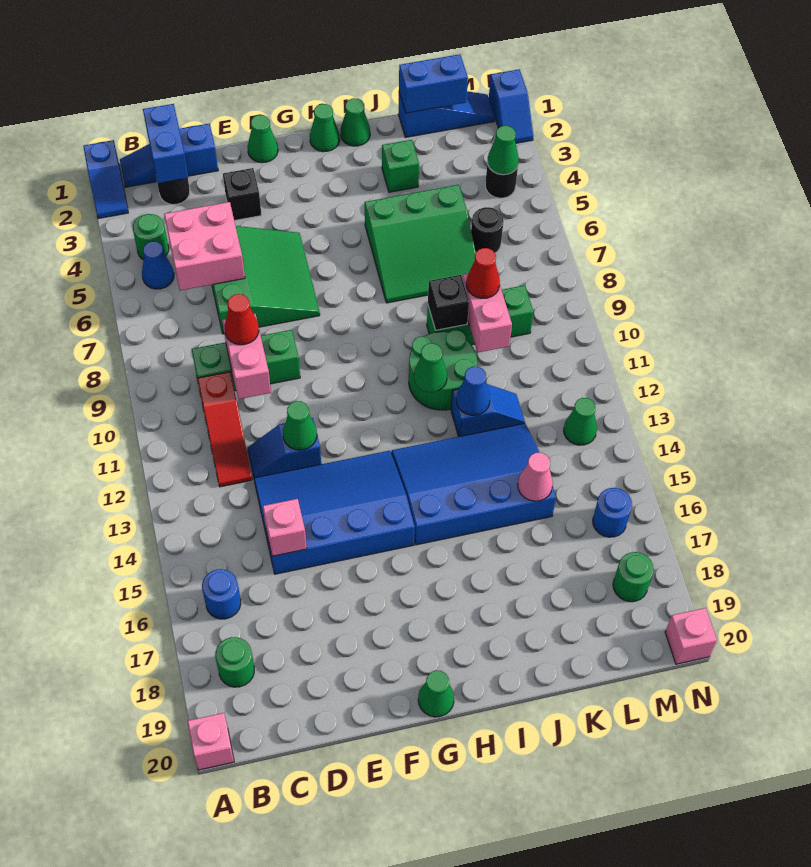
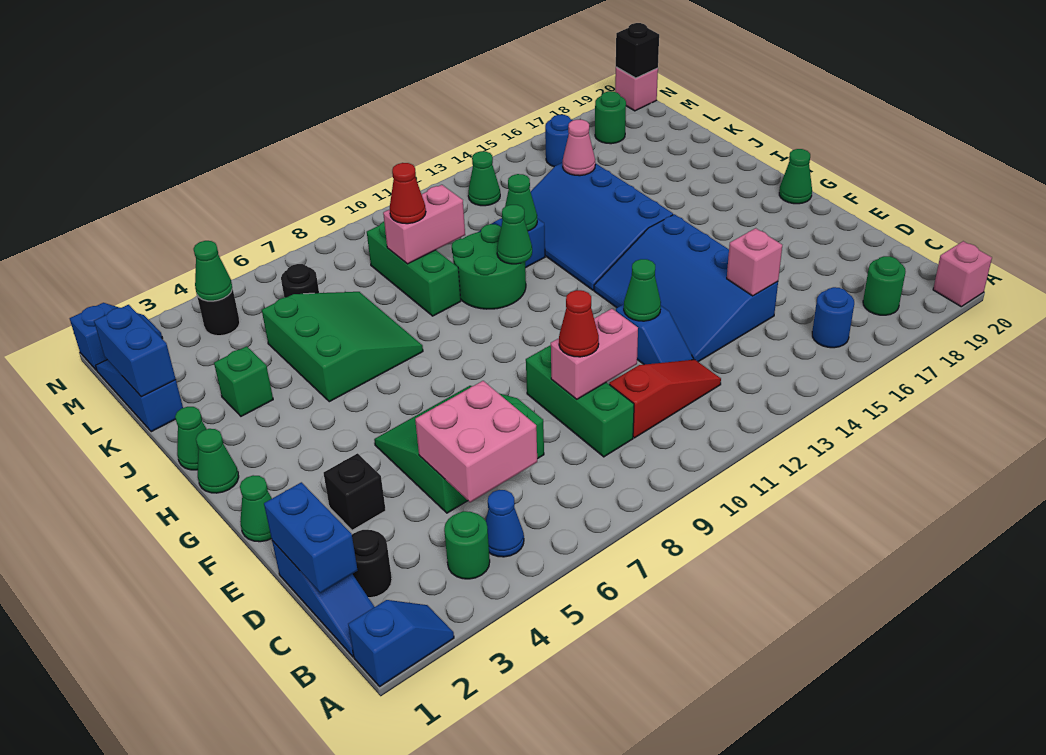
blue brick C1:C2 level 2 -> blue brick C1:D1 level 2
black brick J9 level 2 -> black brick N20 level 2
blue cone J12 level 2 -> green cone J12 level 2

